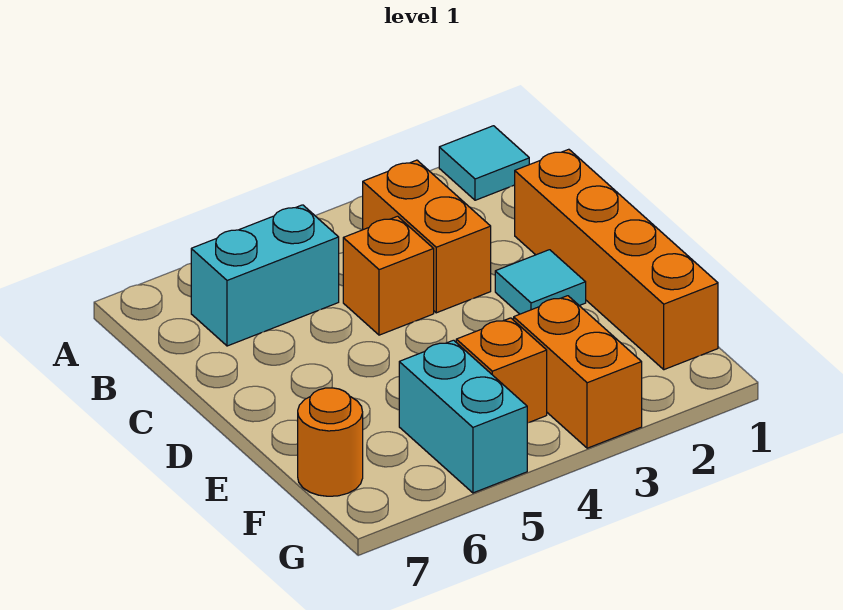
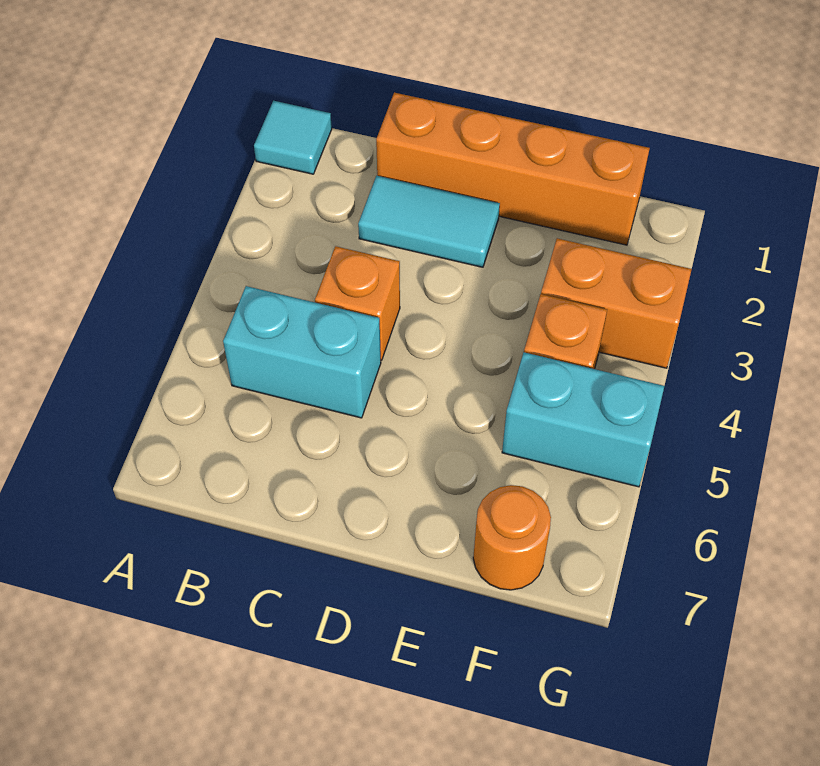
orange brick B3:C3 level 1 -> none
cyan brick B5:B6 level 1 -> cyan brick B5:C5 level 1
cyan tile D2 level 1 -> cyan tile C2:D2 level 1

